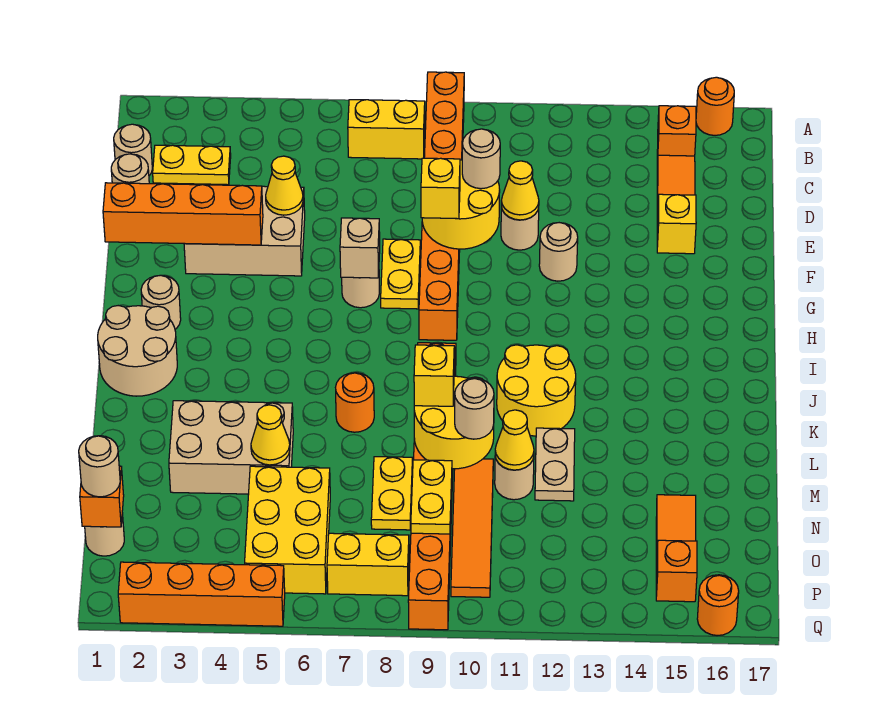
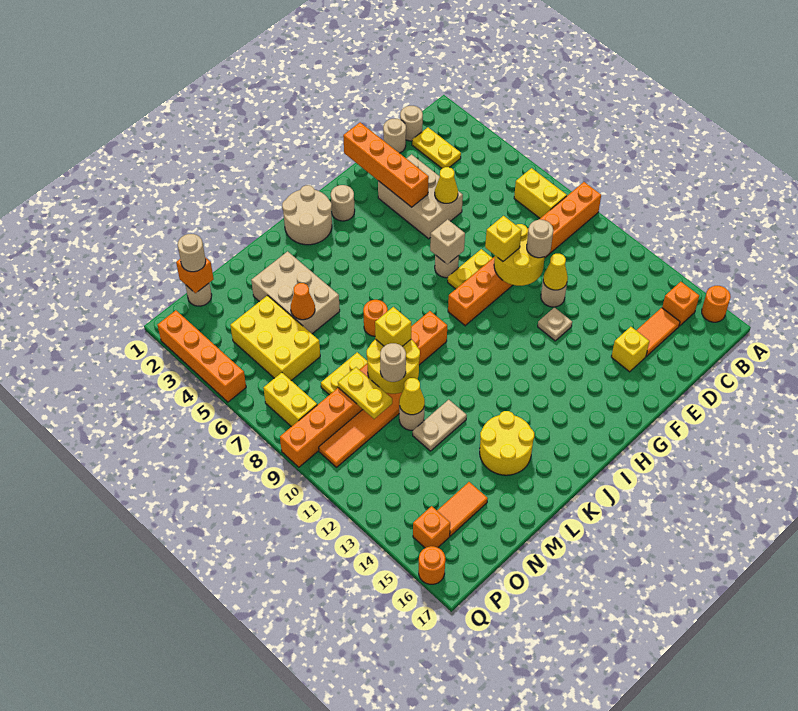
tan round brick F12 level 1 -> tan plate F12 level 1
yellow round brick J11:K12 level 1 -> yellow round brick K14:L15 level 1
yellow cone M5 level 2 -> orange cone M5 level 2
yellow brick N5:P6 level 1 -> yellow brick N4:O6 level 1
yellow plate N9:O9 level 2 -> yellow plate N9:N10 level 2

